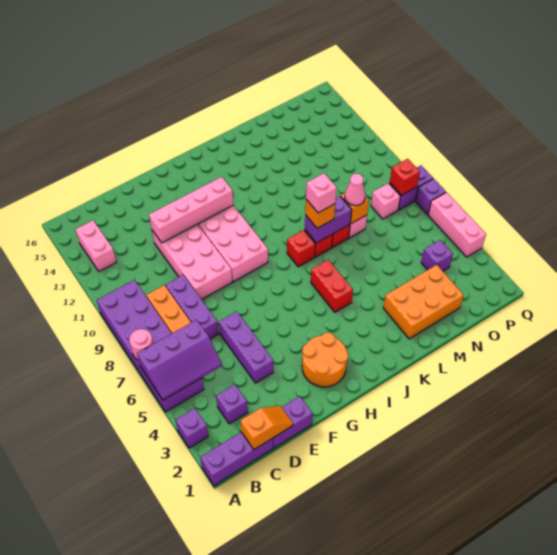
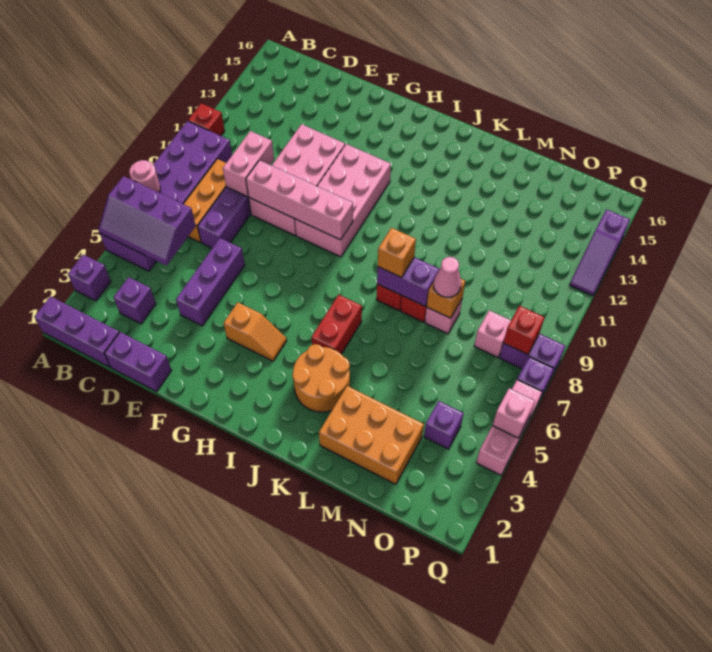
pink brick B13:B14 level 1 -> pink brick D9:D10 level 2
orange slope C1:D1 level 2 top C -> orange slope G4:H4 level 1 top G
pink brick E12:H12 level 2 -> pink brick E9:H9 level 2
orange round brick G2:H3 level 1 -> orange round brick J3:K4 level 1
red brick J8 level 1 -> red brick A11 level 1
pink brick K8 level 4 -> pink brick Q5 level 2
none -> purple slope Q12:Q14 level 1 top 14

